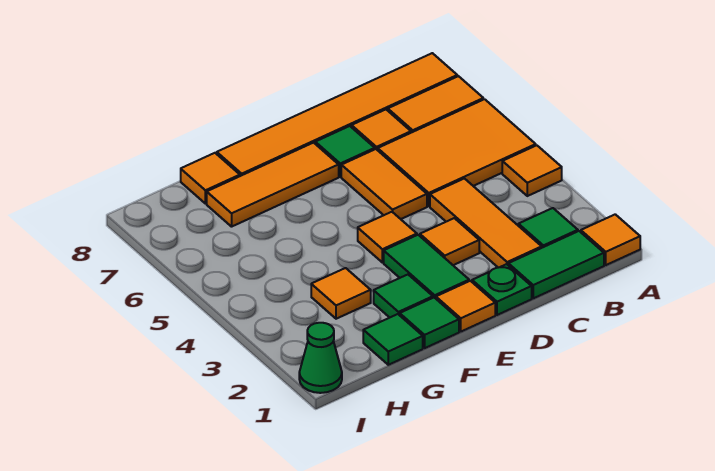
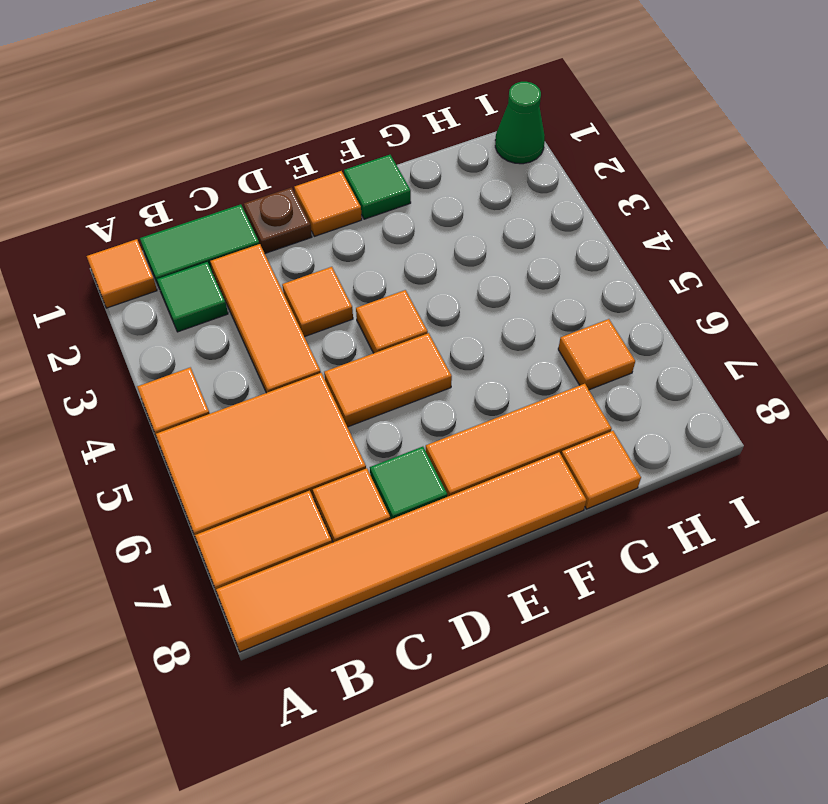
green plate D1 level 1 -> brown plate D1 level 1
orange tile D5:D6 level 1 -> orange tile D5:E5 level 1
green tile E2:E3 level 1 -> none
green tile F2 level 1 -> none
green tile G1 level 1 -> none
orange tile G3 level 1 -> orange tile H6 level 1

